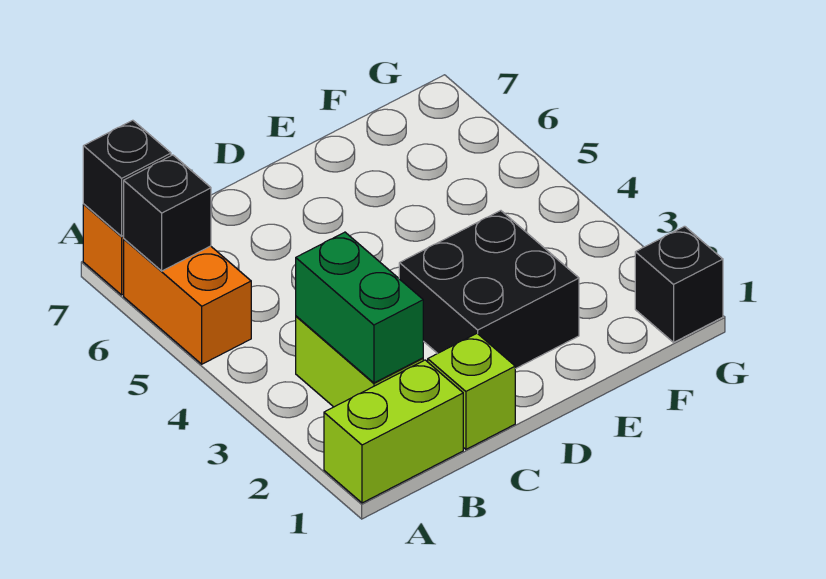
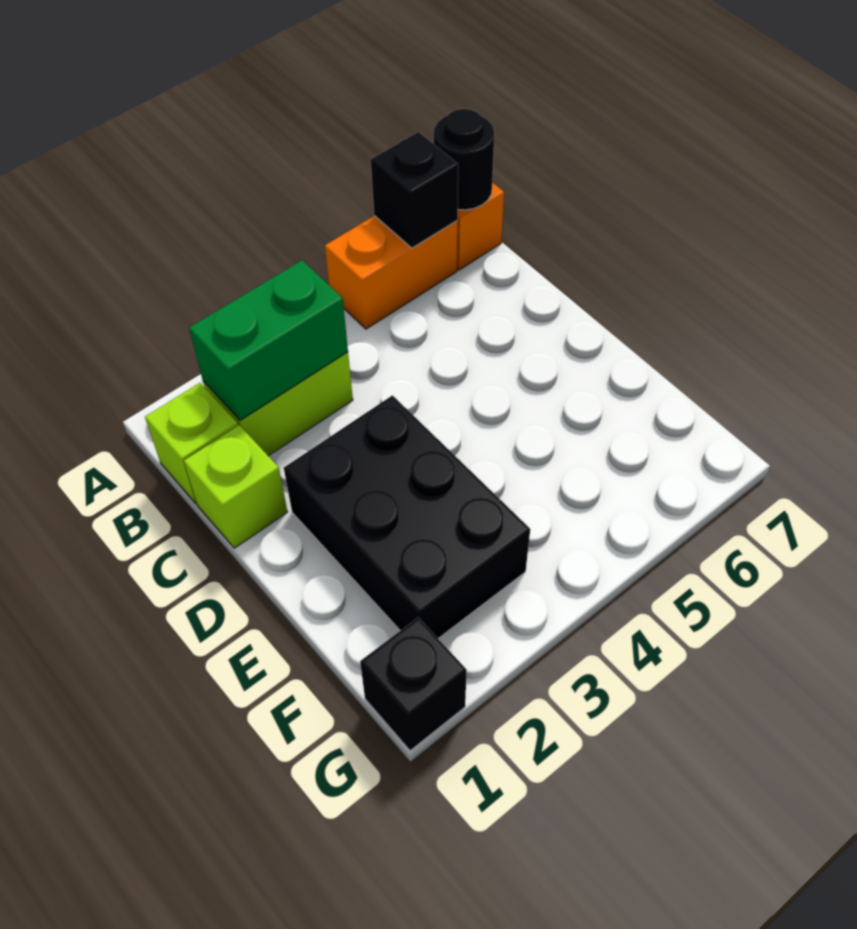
lime brick A1:B1 level 1 -> lime brick B1 level 1
black brick A7 level 2 -> black round brick A7 level 2
black brick D2:E3 level 1 -> black brick D2:F3 level 1

